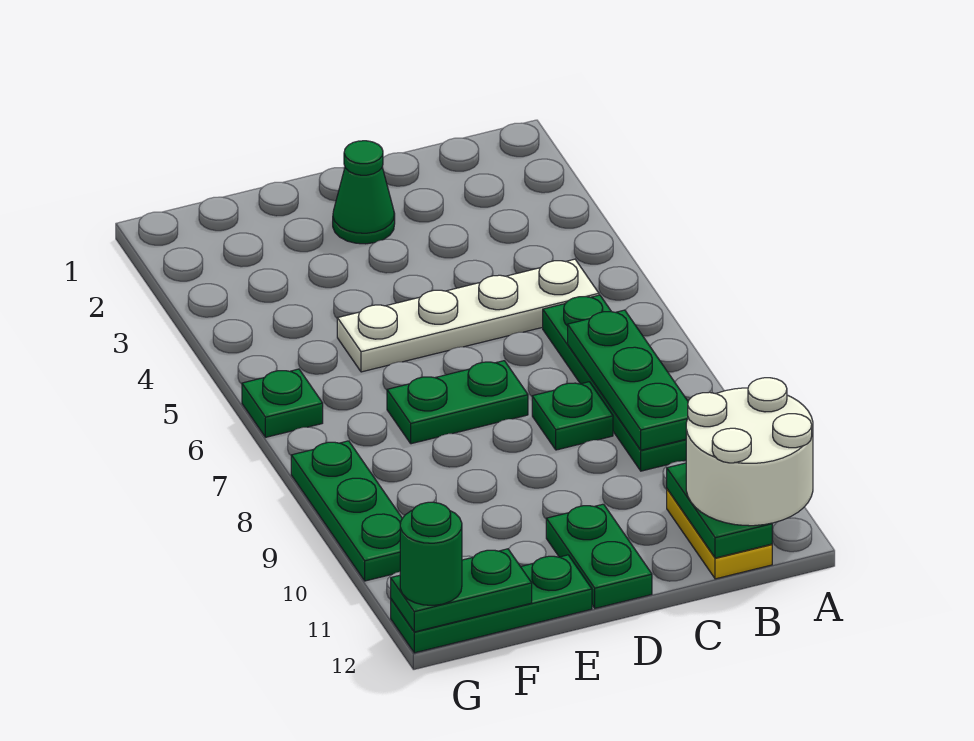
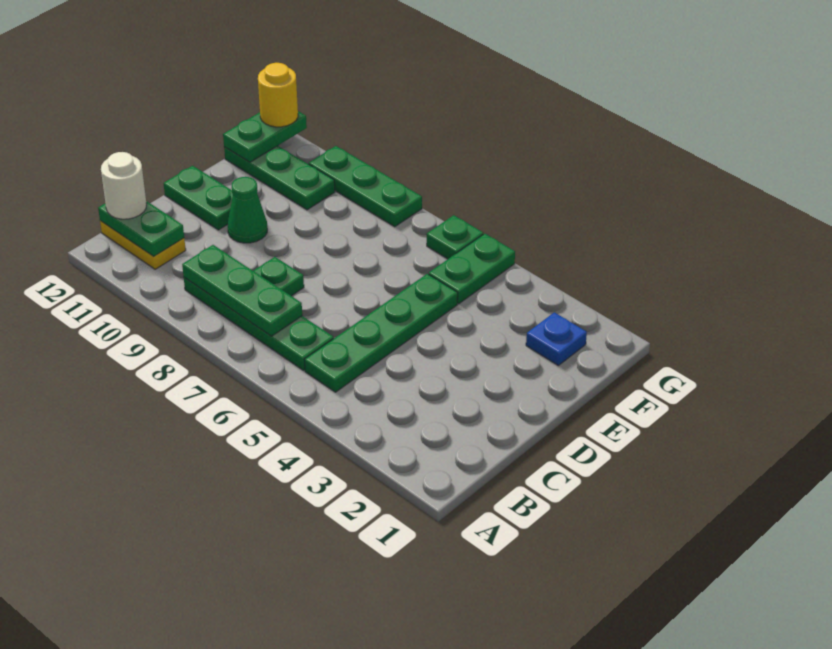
white round brick A11:B12 level 3 -> white round brick B12 level 3
white plate B5:E5 level 1 -> green plate B5:E5 level 1
green cone D2 level 1 -> green cone D10 level 1
green plate D7:E7 level 1 -> green plate F5:G5 level 1
green plate E12:G12 level 1 -> green plate F10:F12 level 1
none -> blue plate F2 level 1
green round brick G12 level 3 -> yellow round brick G12 level 3

